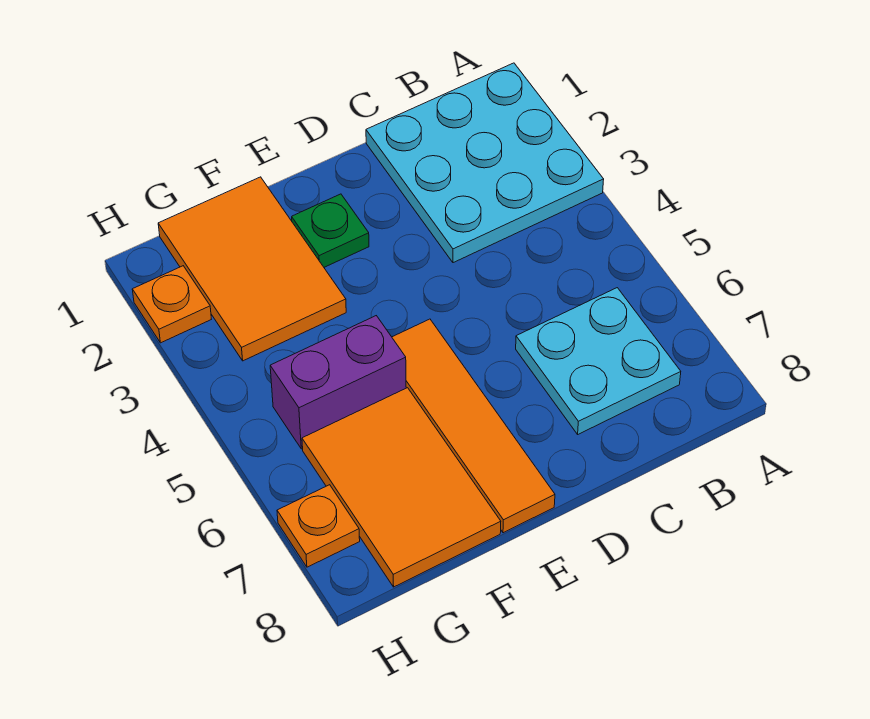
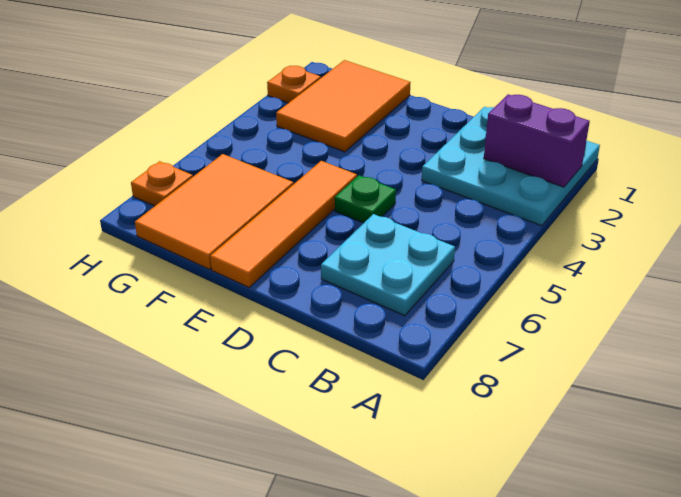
green plate E2 level 1 -> green plate D5 level 1
purple brick F5:G5 level 1 -> purple brick A2:B2 level 2

